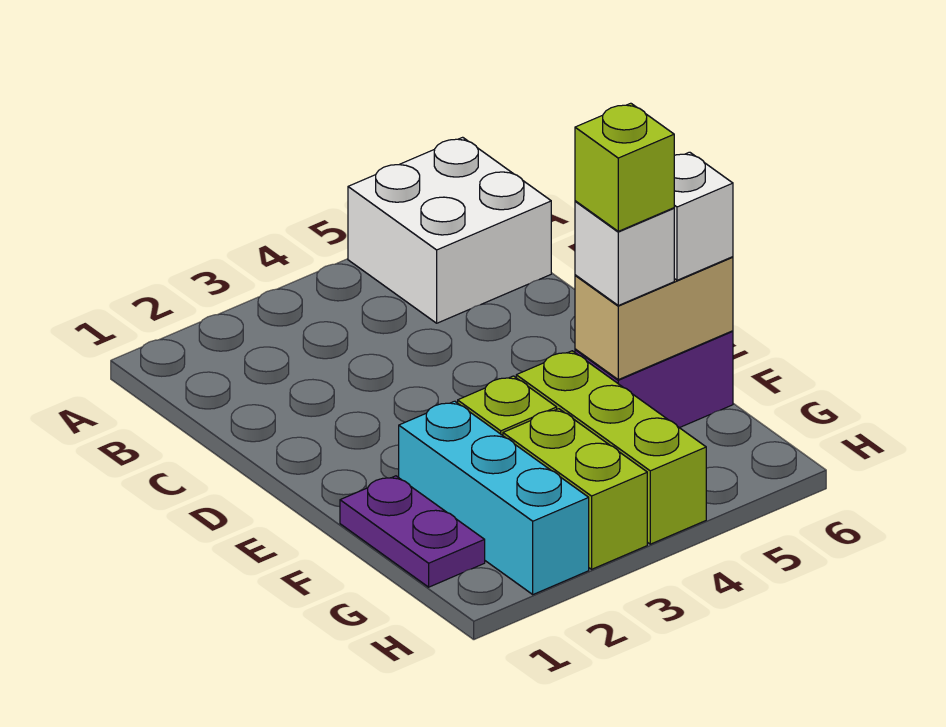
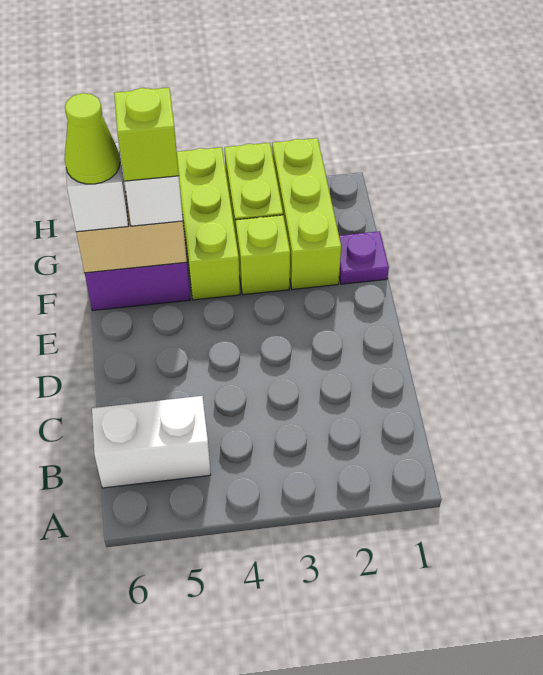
white brick A5:B6 level 1 -> white brick B5:B6 level 1
purple plate F1:G1 level 1 -> purple plate F1 level 1
cyan brick F2:H2 level 1 -> lime brick F2:H2 level 1
none -> lime cone F6 level 4

